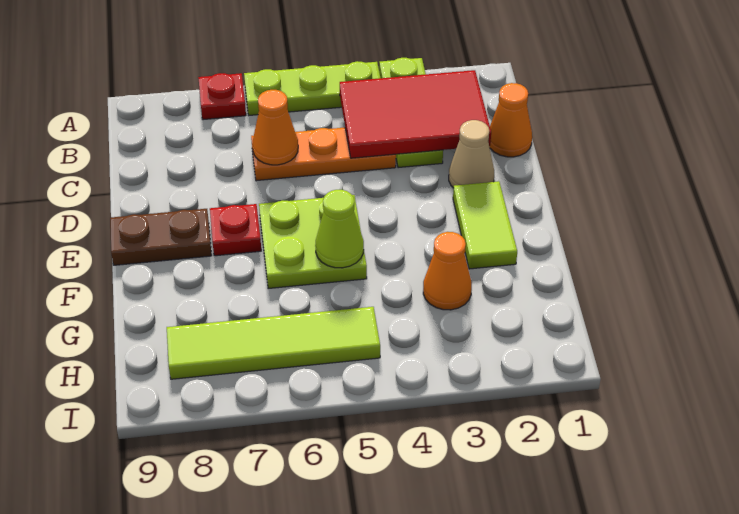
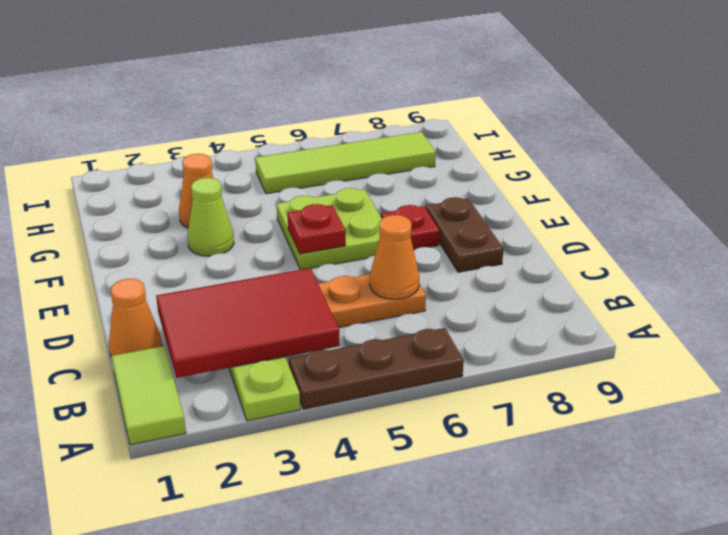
lime plate A4:A6 level 1 -> brown plate A4:A6 level 1
red plate A7 level 1 -> red plate E5 level 2
tan cone D2 level 1 -> none
lime tile E2:F2 level 1 -> lime tile A1:B1 level 1
brown plate E8:E9 level 1 -> brown plate D8:E8 level 1
lime cone F5 level 2 -> lime cone F3 level 1

